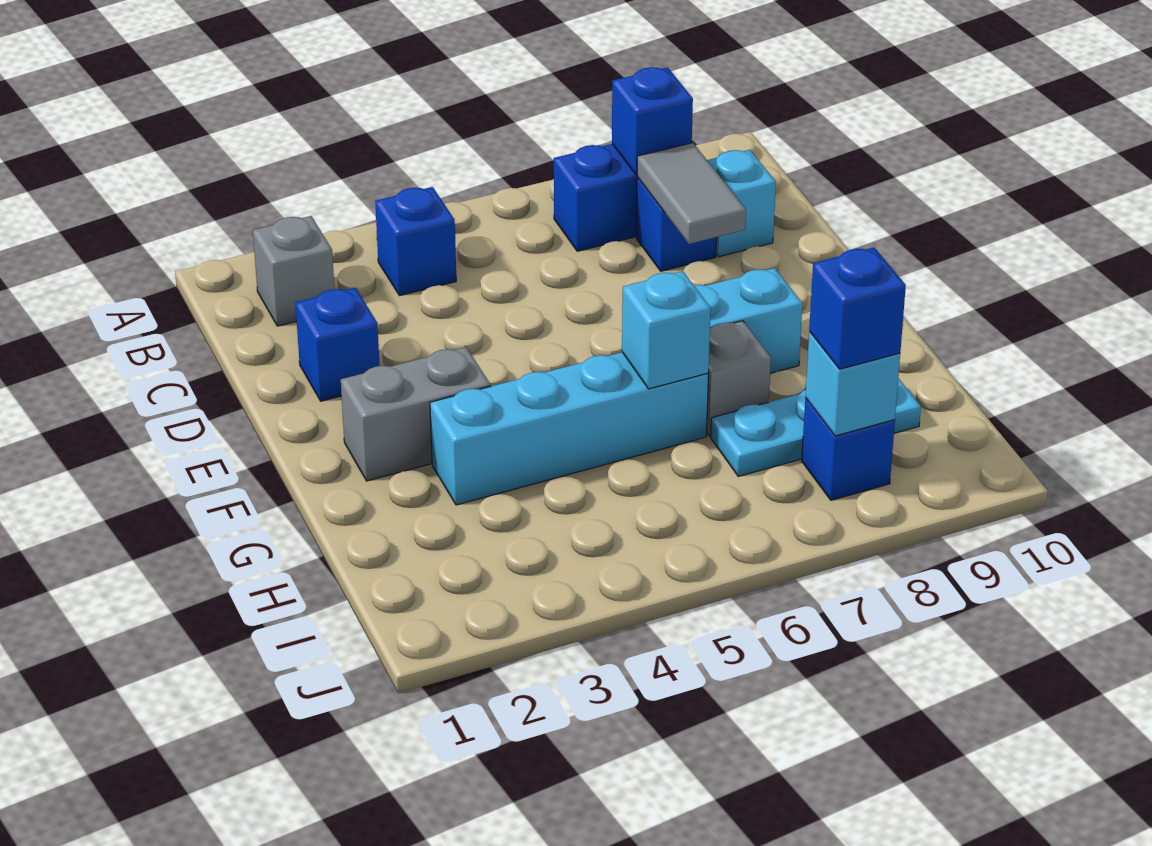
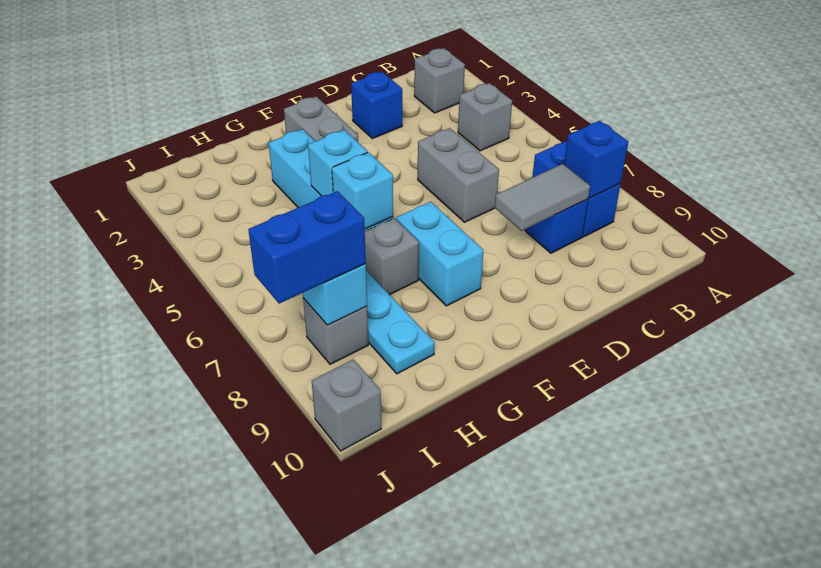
blue brick B4 level 1 -> grey brick B4 level 1
cyan brick C9 level 1 -> cyan brick G5 level 2
none -> grey brick D5:D6 level 1
blue brick I8 level 1 -> grey brick I8 level 1
blue brick I8 level 3 -> blue brick I8:J8 level 3
none -> grey brick J10 level 1

